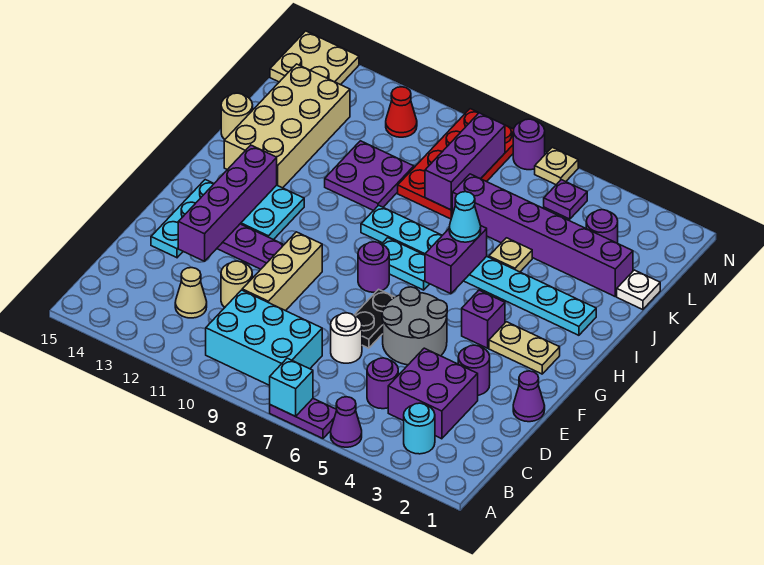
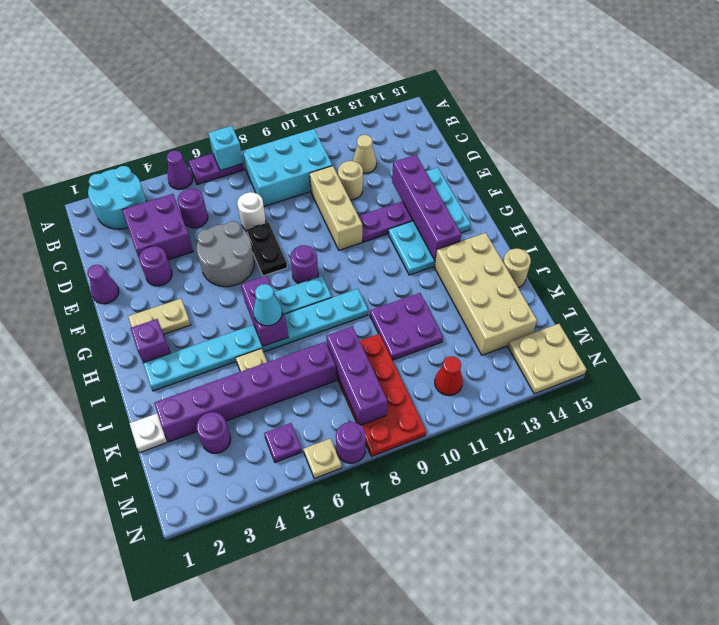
cyan round brick B3 level 1 -> cyan round brick A2:B3 level 1
purple brick G4 level 1 -> purple brick H2 level 1

